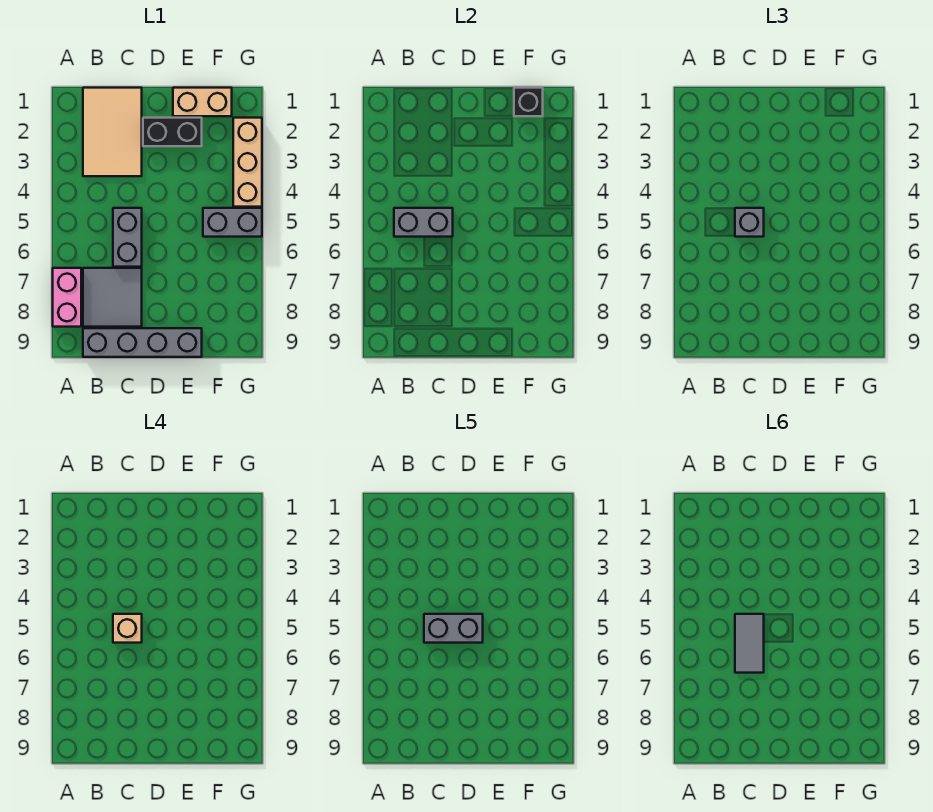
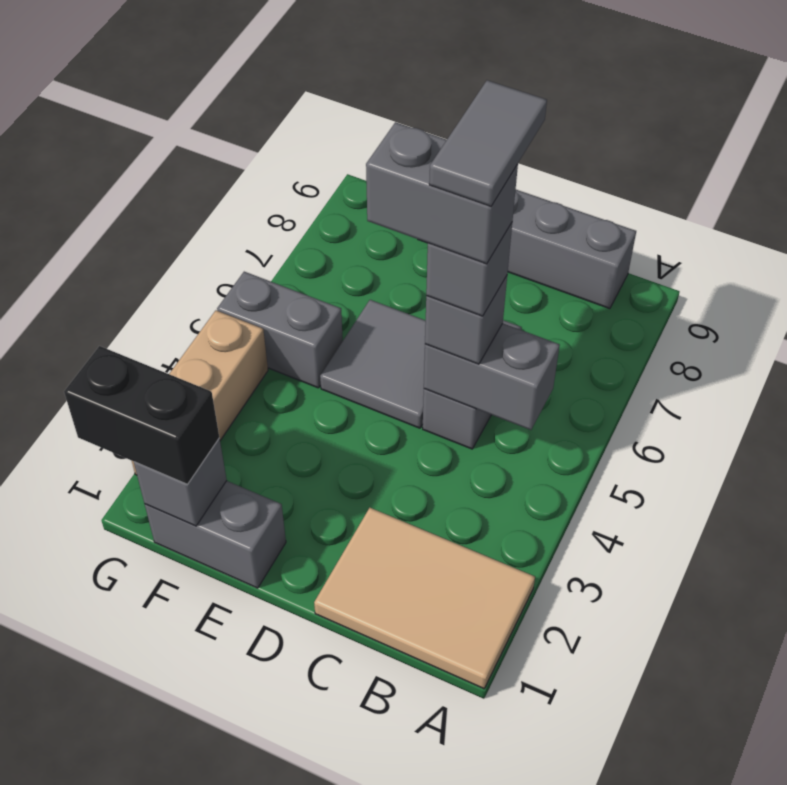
pink brick A7:A8 level 1 -> none
tan tile B1:C3 level 1 -> tan tile A1:C2 level 1
grey tile B7:C8 level 1 -> grey tile D5:E6 level 1
tan brick C5 level 4 -> grey brick C5 level 4
black brick D2:E2 level 1 -> black brick F1:G1 level 3
tan brick E1:F1 level 1 -> grey brick E1:F1 level 1
black brick F1 level 2 -> grey brick F1 level 2

